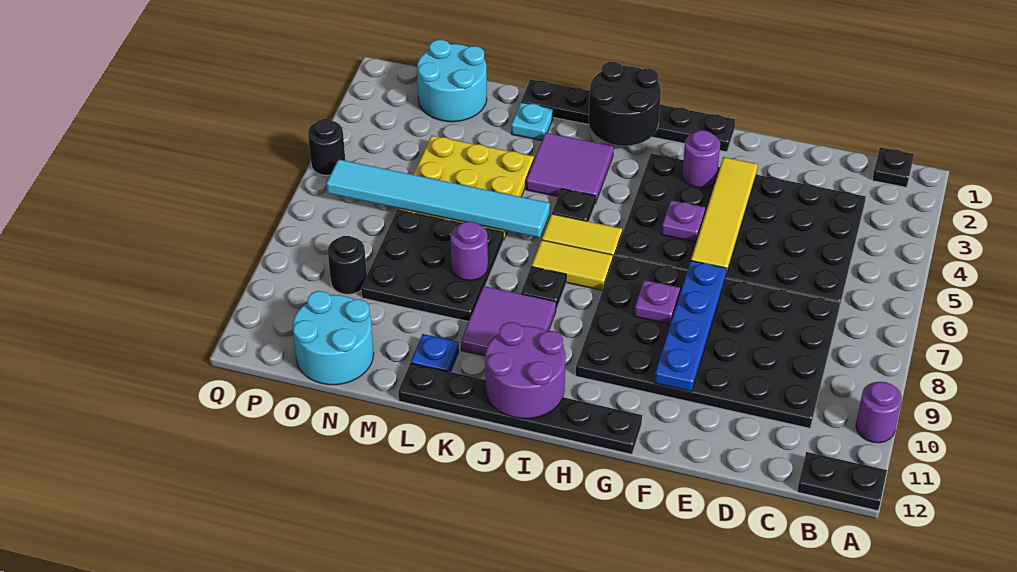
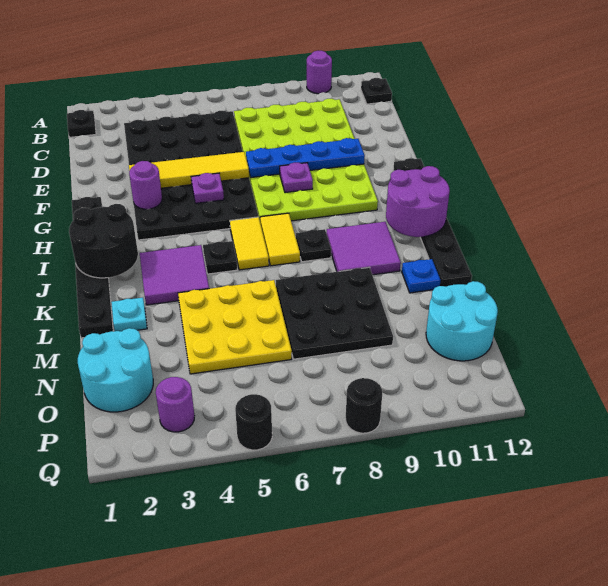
black plate A12:B12 level 1 -> black plate B12 level 1
black plate C7:H10 level 1 -> lime plate C7:H10 level 1
cyan tile K6:P6 level 2 -> none
purple round brick L8 level 2 -> purple round brick P3 level 1
black round brick O9 level 1 -> black round brick Q8 level 1

